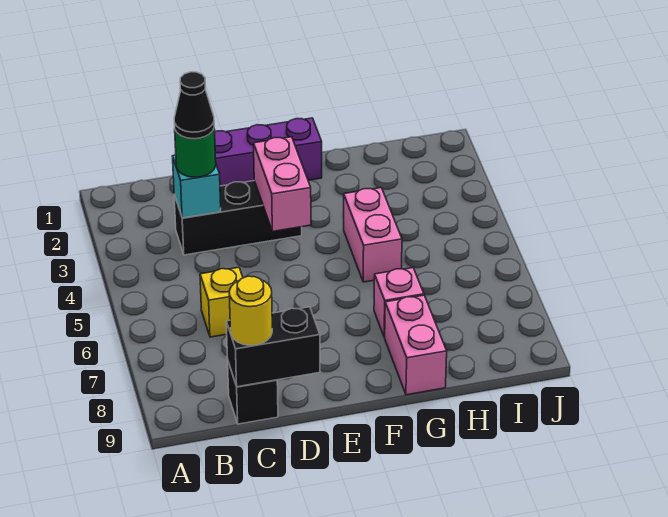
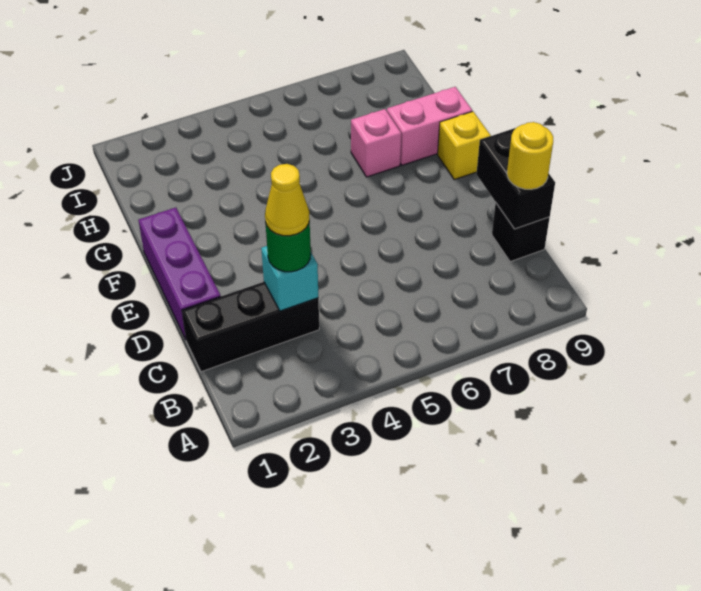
black brick C3:E3 level 1 -> black brick C1:C3 level 1
black cone C3 level 4 -> yellow cone C3 level 4
yellow brick C6 level 1 -> yellow brick F9 level 1
pink brick E3:E4 level 2 -> none
pink brick G4:G5 level 1 -> none

